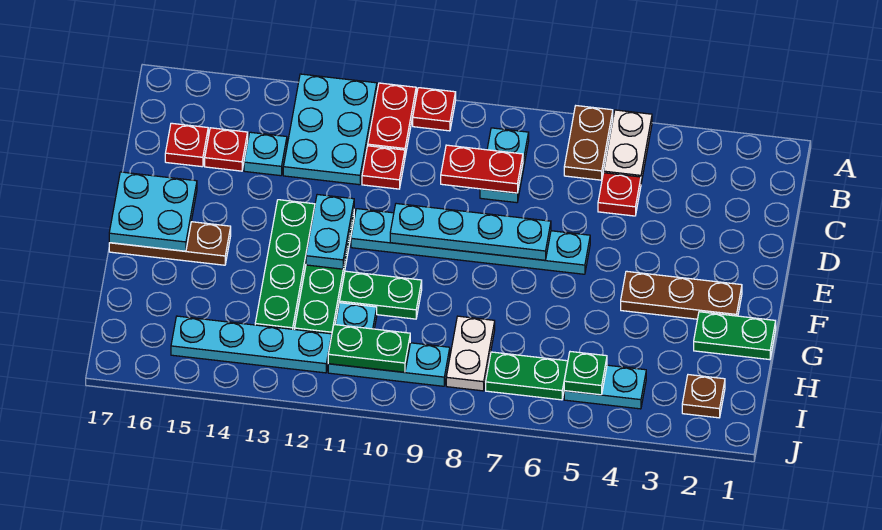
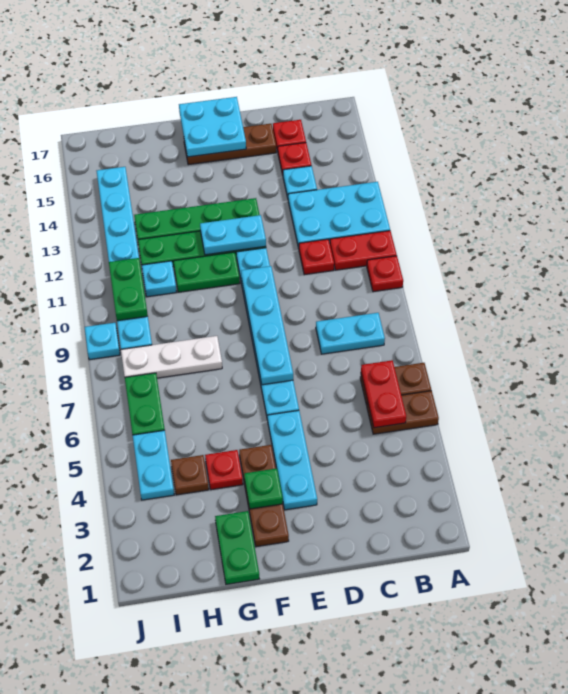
white plate A5:B5 level 1 -> brown plate A5:B5 level 1
red plate C5 level 1 -> red plate G4 level 1
red plate C8:C9 level 2 -> red plate B5:B6 level 2
none -> cyan plate E3:E5 level 1
brown plate F15:F17 level 1 -> brown plate D16:F16 level 1
green plate G10:G11 level 1 -> green plate F11:G11 level 1
white plate H8:I8 level 1 -> white plate G8:I8 level 1
brown plate I2 level 1 -> brown plate H4 level 1
green plate I5 level 2 -> green plate F3 level 2
none -> cyan plate J9 level 1

